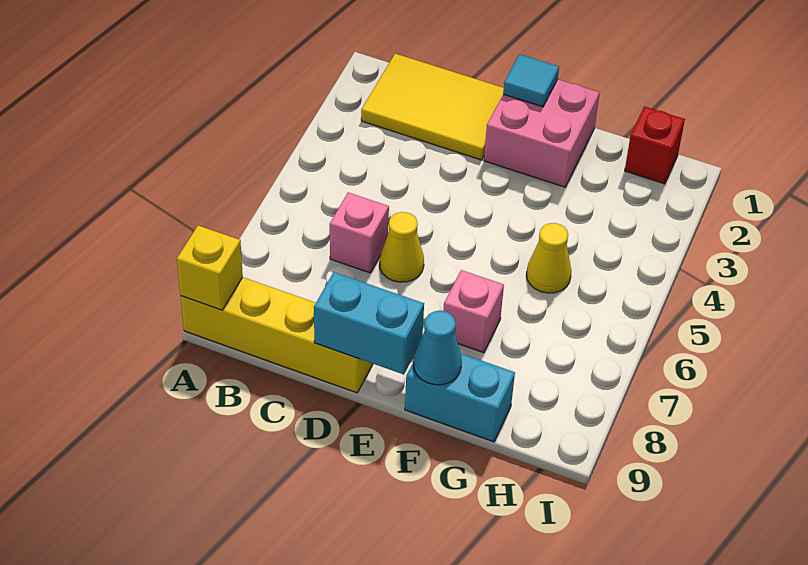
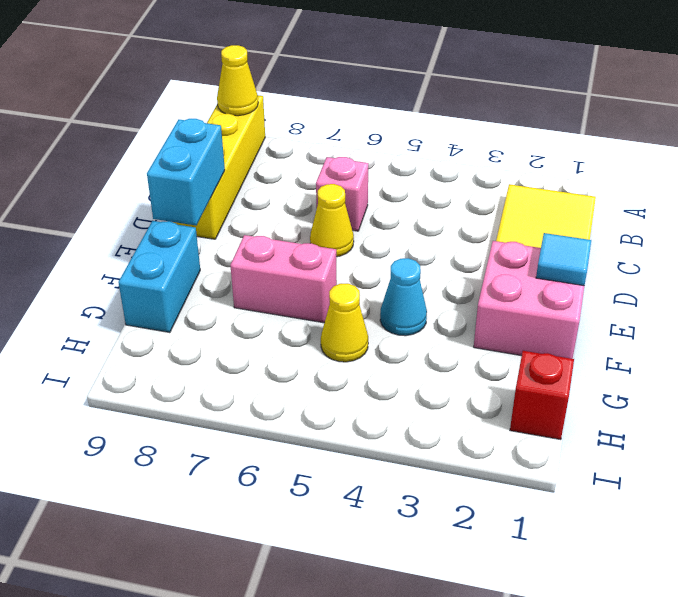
yellow brick A9 level 2 -> yellow cone A9 level 2
pink brick F7 level 1 -> pink brick F6:F7 level 1
cyan cone F9 level 2 -> cyan cone F4 level 1

